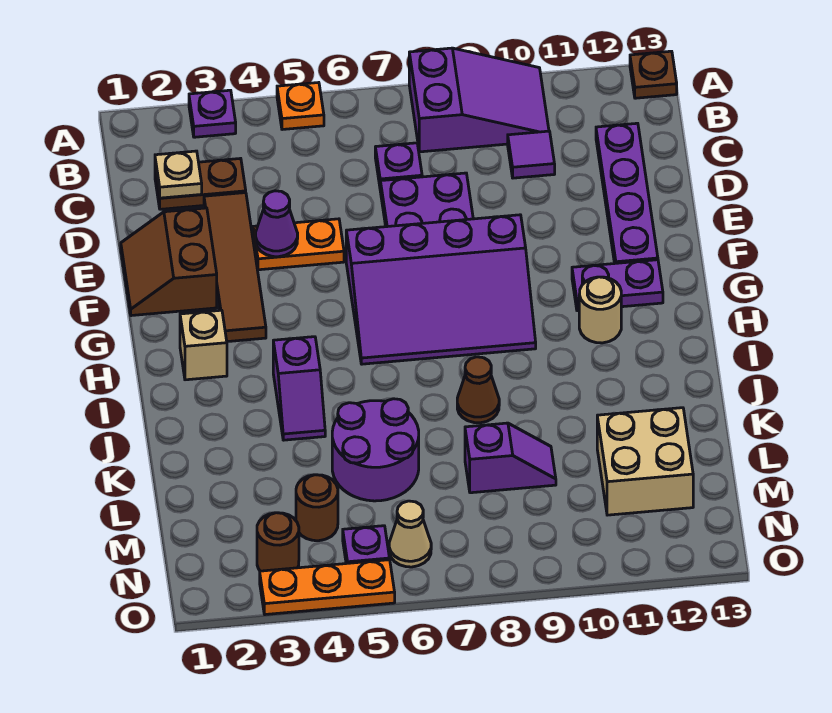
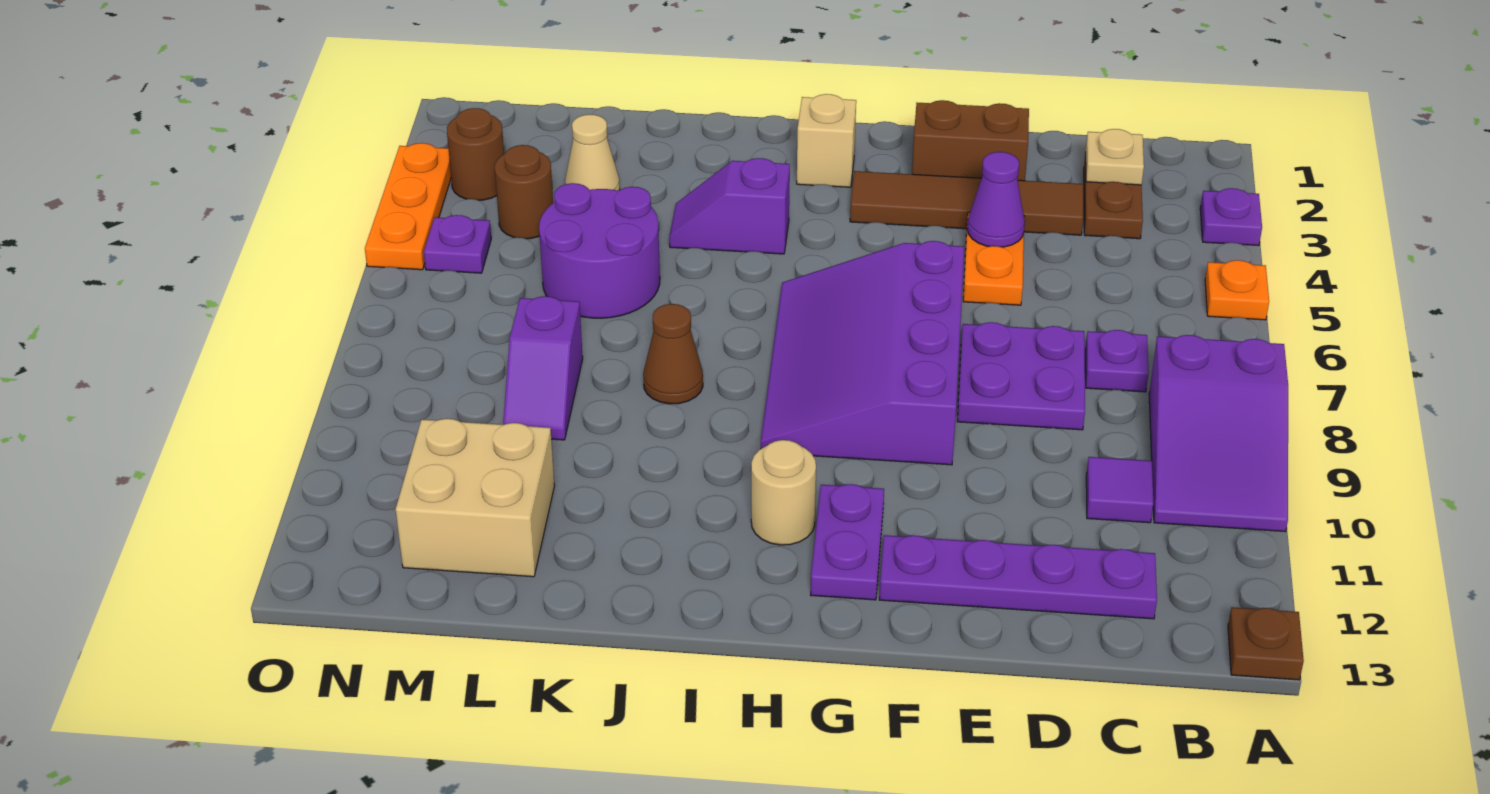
tan cone N6 level 1 -> tan cone L3 level 1

